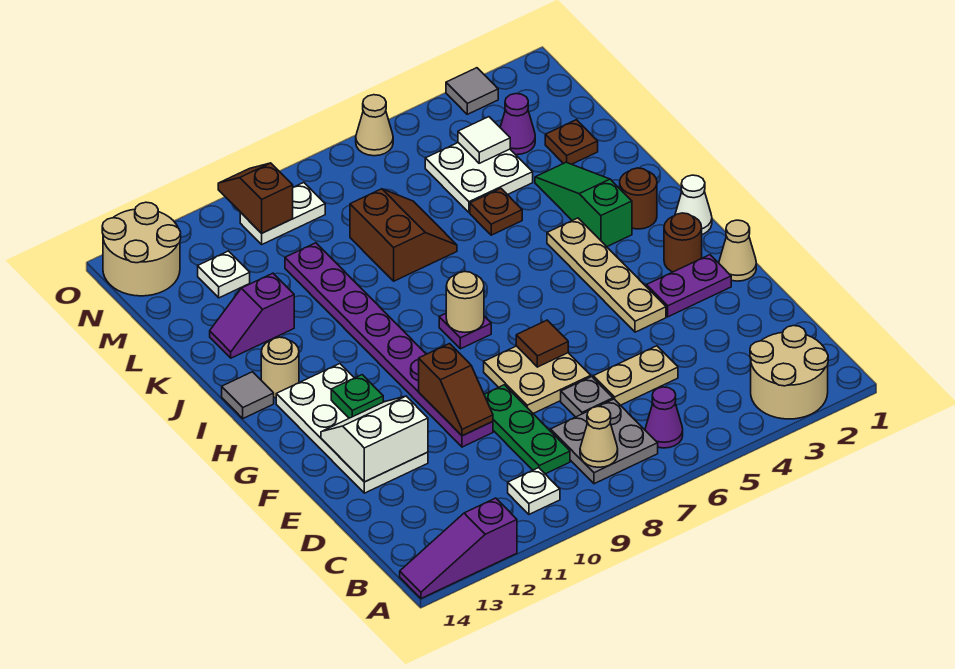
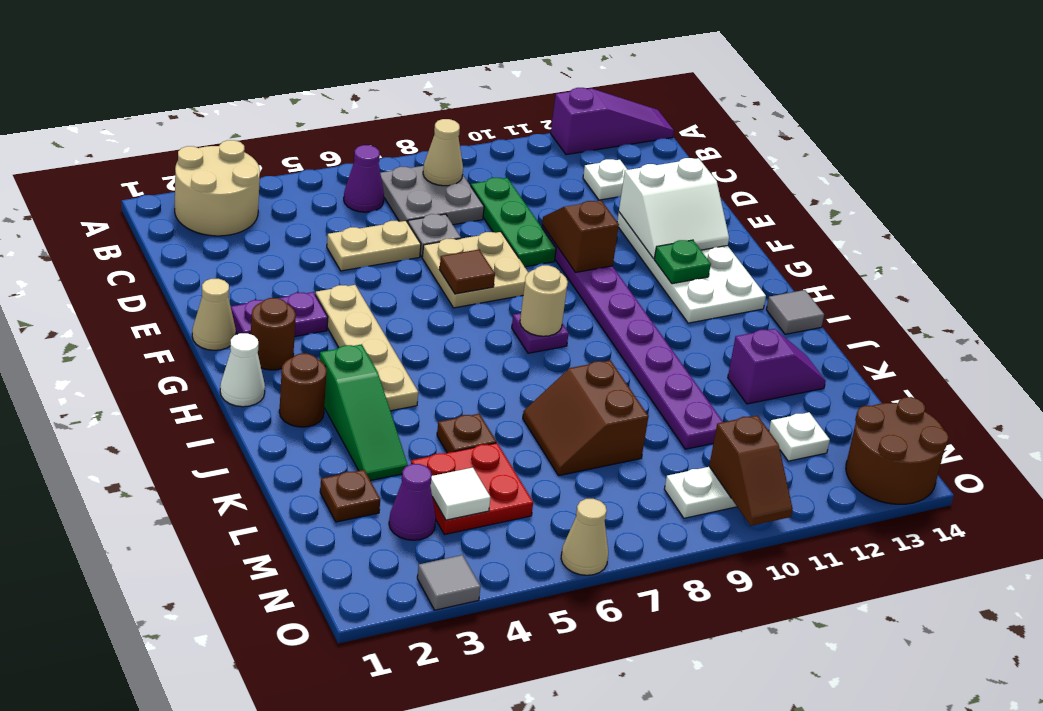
white plate B10 level 1 -> white plate C12 level 1
tan round brick I13 level 1 -> none
white plate L4:M5 level 1 -> red plate L4:M5 level 1
tan round brick N13:O14 level 1 -> brown round brick N13:O14 level 1

